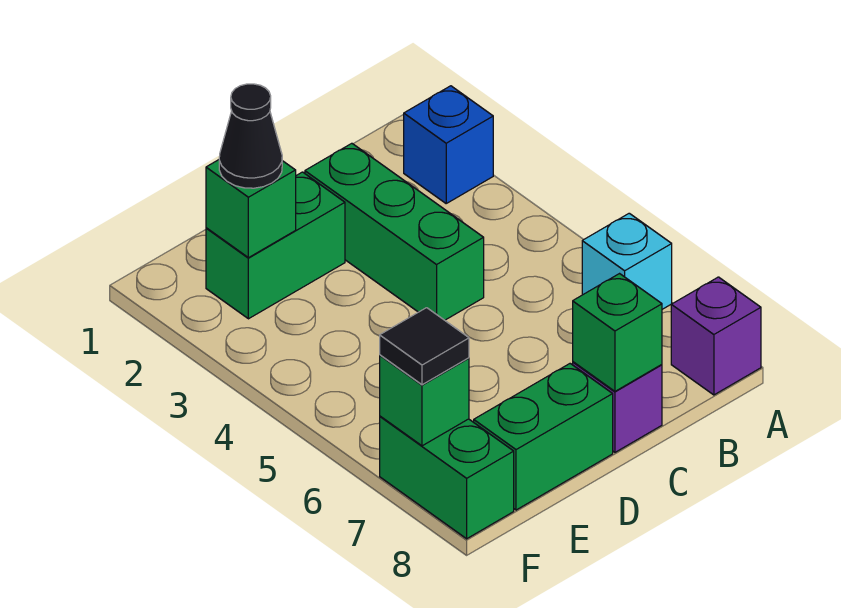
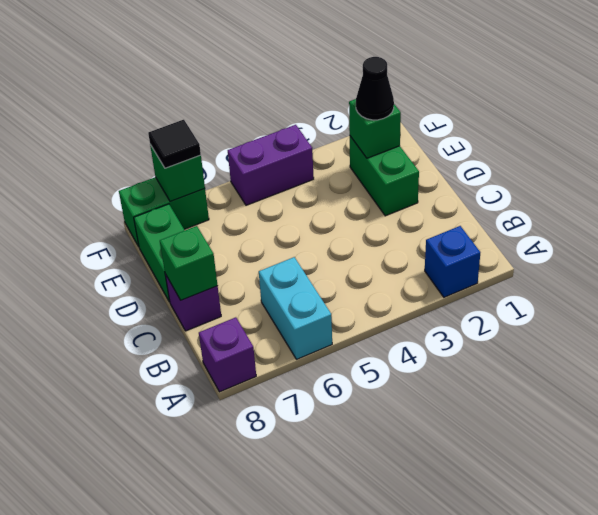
cyan brick A6 level 1 -> cyan brick A6:B6 level 1
green brick C2:C4 level 1 -> none
none -> purple brick F4:F5 level 1

